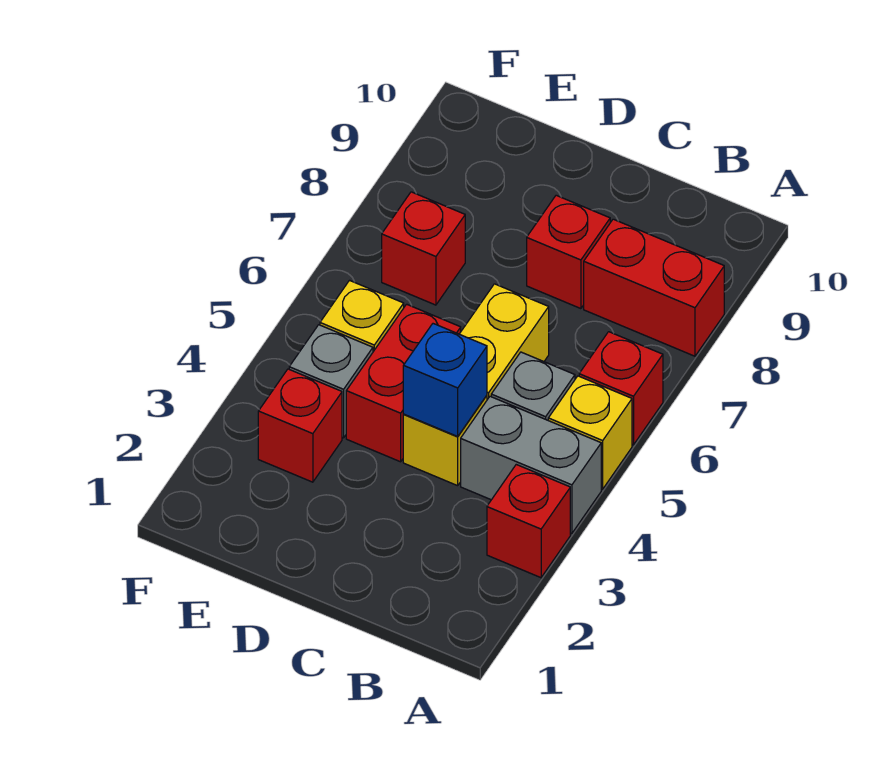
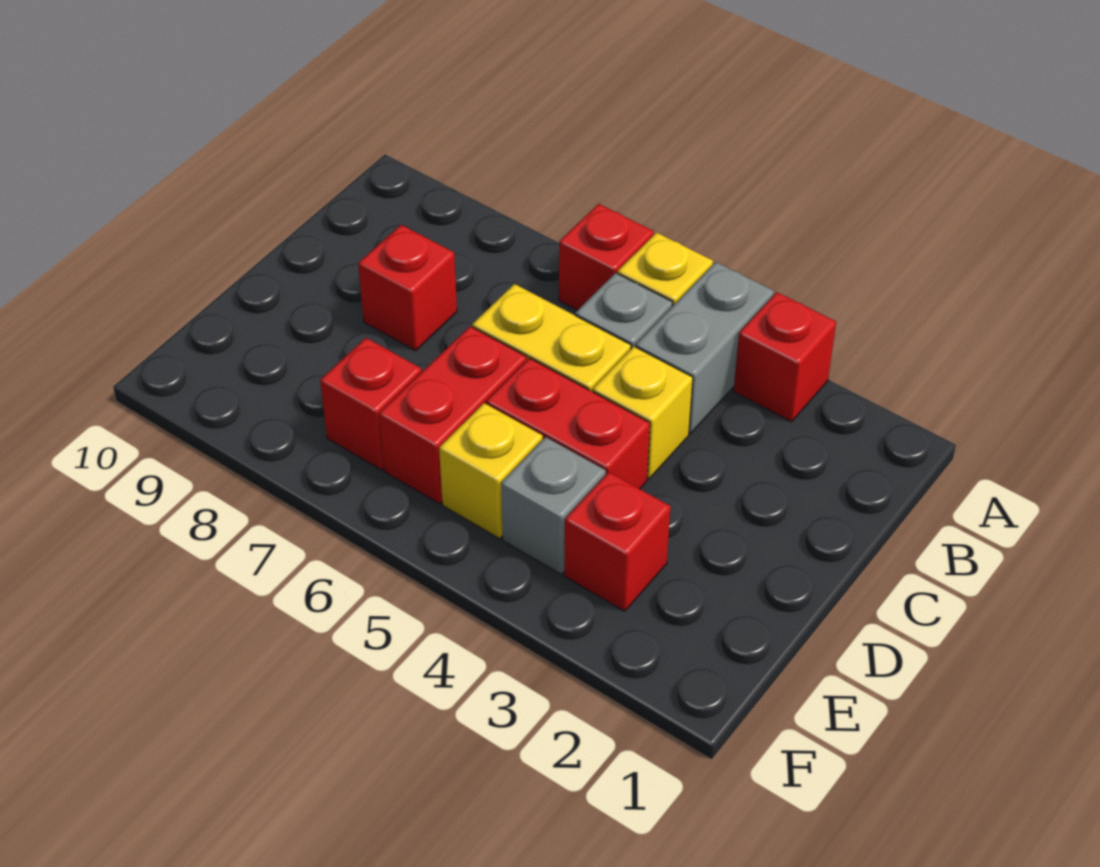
red brick A8:B8 level 1 -> red brick D6:E6 level 1
blue brick C4 level 2 -> none

